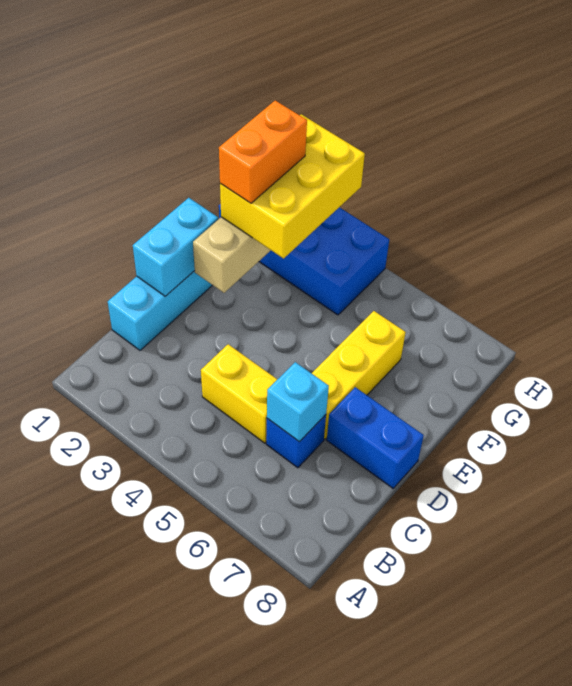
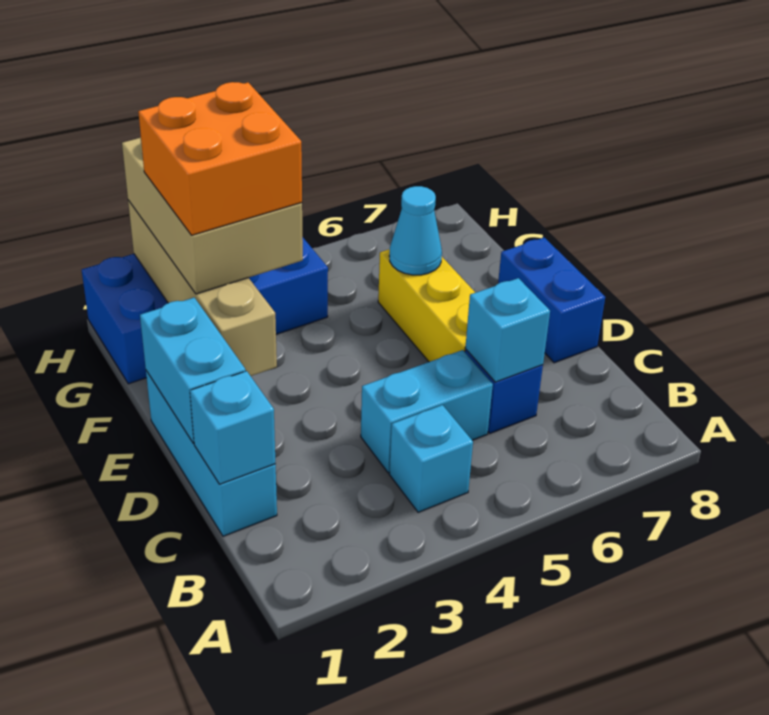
none -> cyan brick B4 level 1
none -> cyan brick C1 level 2
yellow brick C4:C5 level 1 -> cyan brick C4:C5 level 1
blue brick D7:D8 level 1 -> blue brick D8:E8 level 1
yellow brick F2:H3 level 3 -> tan brick F2:H3 level 3
orange brick F2:G2 level 4 -> orange brick F2:G3 level 4
none -> cyan cone F6 level 2

